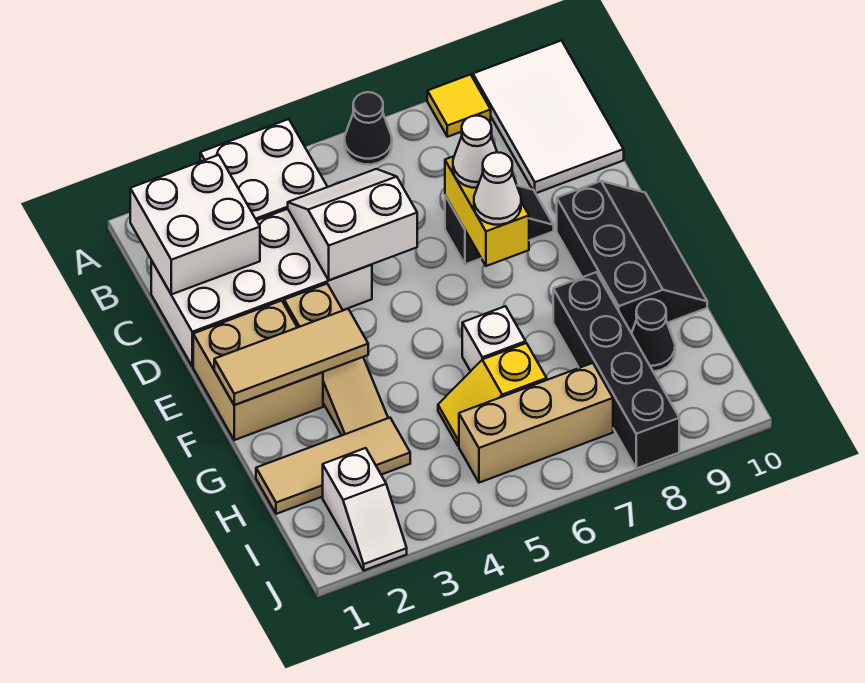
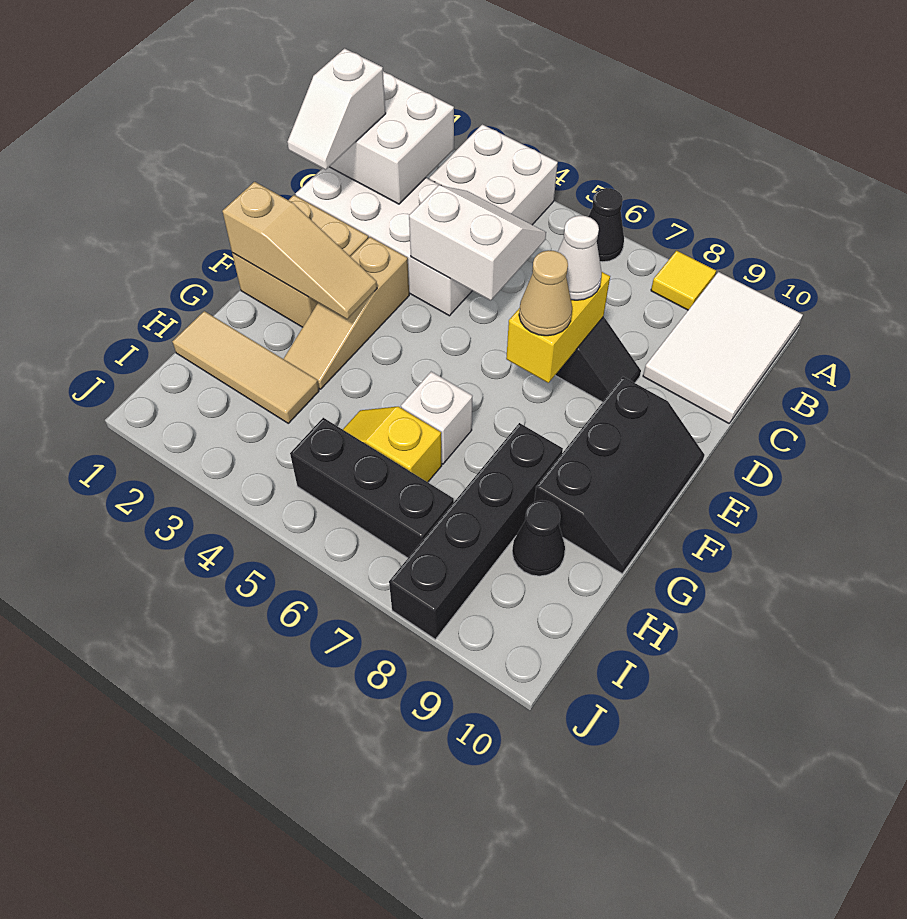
white cone E7 level 3 -> tan cone E7 level 3
tan tile F1:F3 level 2 -> tan slope F1:F3 level 2 top 1
white slope I2:J2 level 1 top I -> white slope C1:D1 level 3 top C
tan brick I5:I7 level 1 -> black brick I5:I7 level 1

